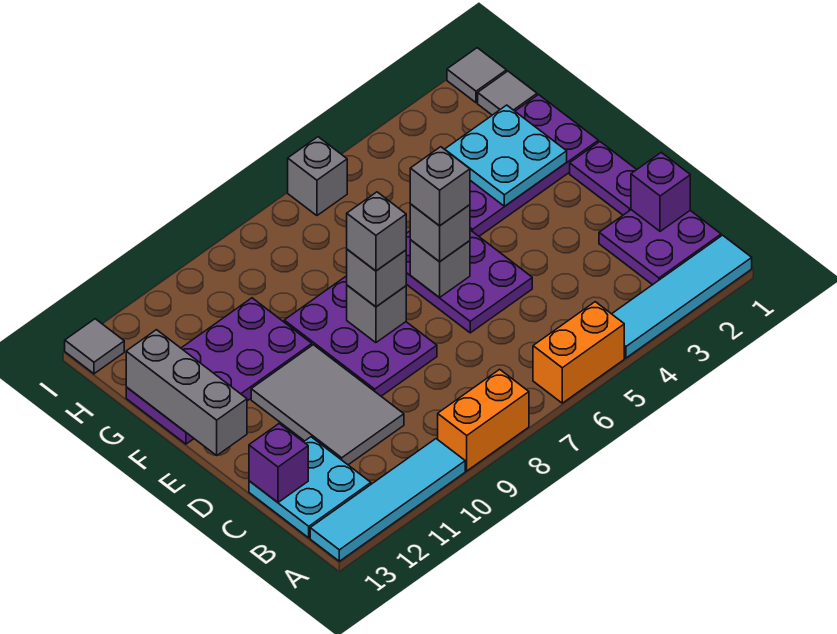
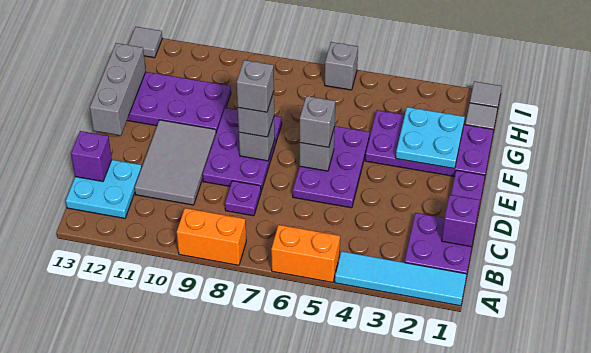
cyan tile A10:A13 level 1 -> none
none -> purple plate C8 level 1
grey brick E6 level 4 -> none

